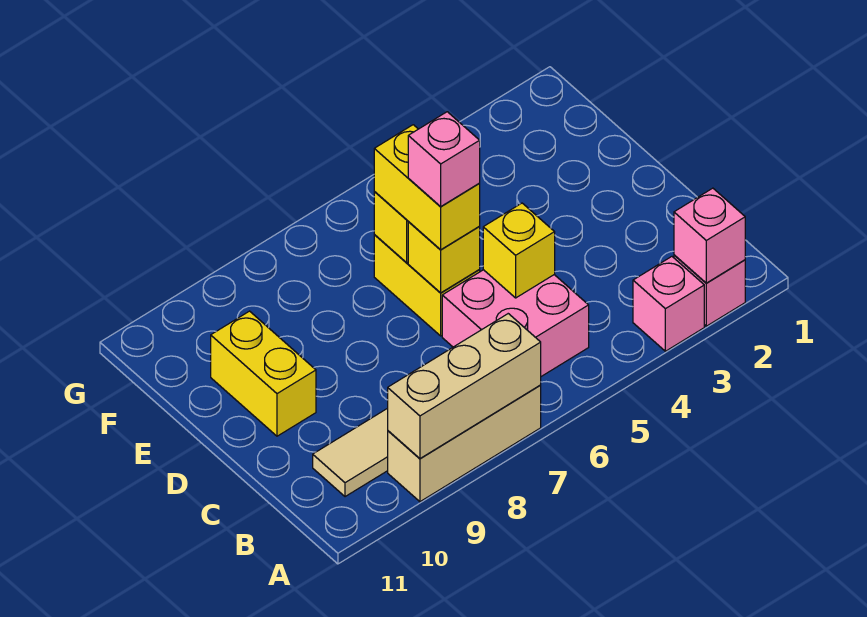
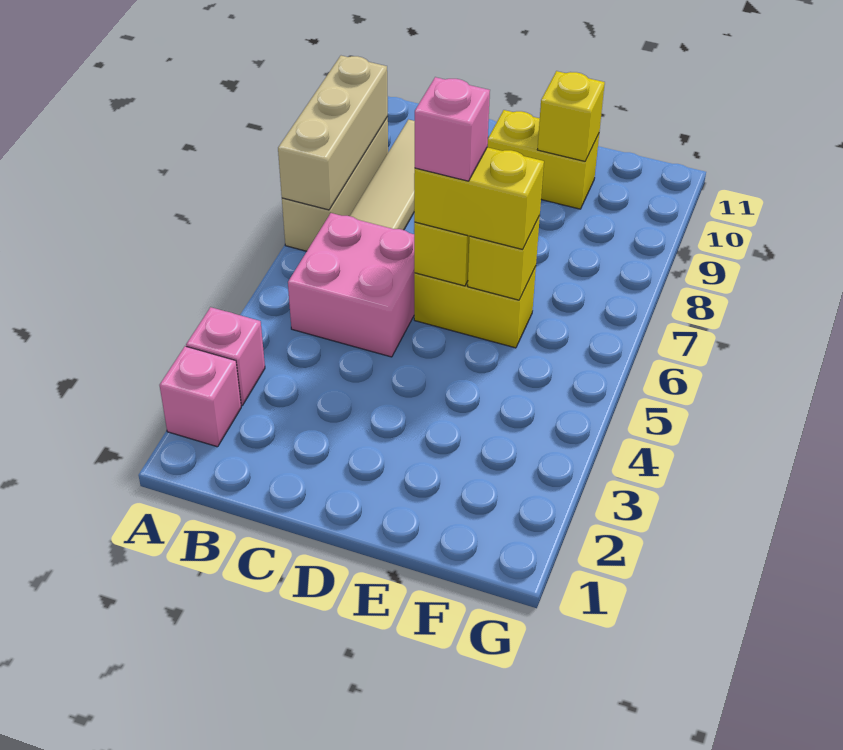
pink brick A2 level 2 -> none
yellow brick C5 level 2 -> yellow brick E10 level 2

